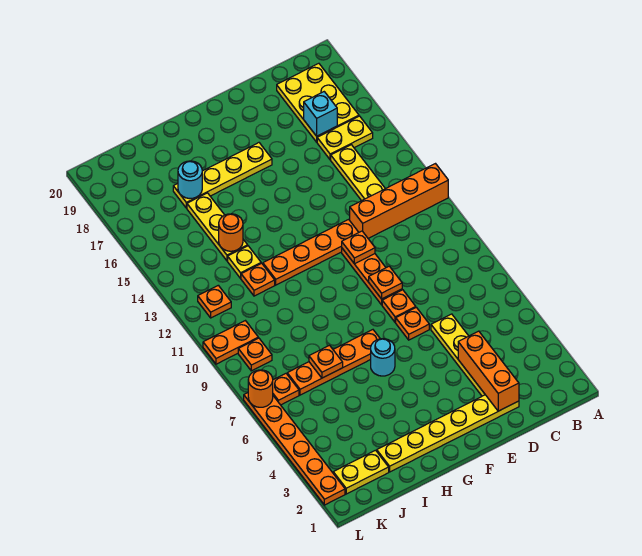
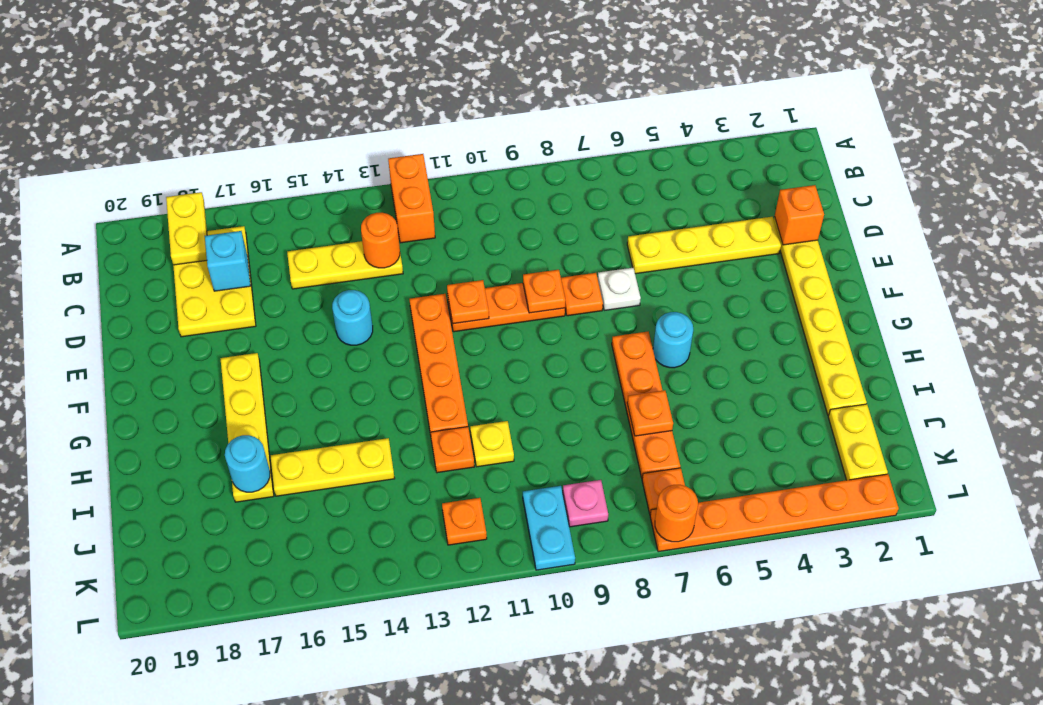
orange brick A12:D12 level 1 -> orange brick A12:B12 level 1
yellow plate B16:C16 level 1 -> yellow plate A18:B18 level 2
yellow plate B17:C19 level 1 -> yellow plate B17:D18 level 1
orange brick D2:D4 level 2 -> orange brick D2 level 2
orange plate E7 level 1 -> white plate E7 level 1
none -> cyan round brick E14 level 1
yellow plate I13 level 1 -> yellow plate I11 level 1
orange round brick I14 level 2 -> orange round brick C13 level 2
orange plate K9 level 1 -> pink plate K9 level 1
orange plate K10:L10 level 1 -> cyan plate K10:L10 level 1

